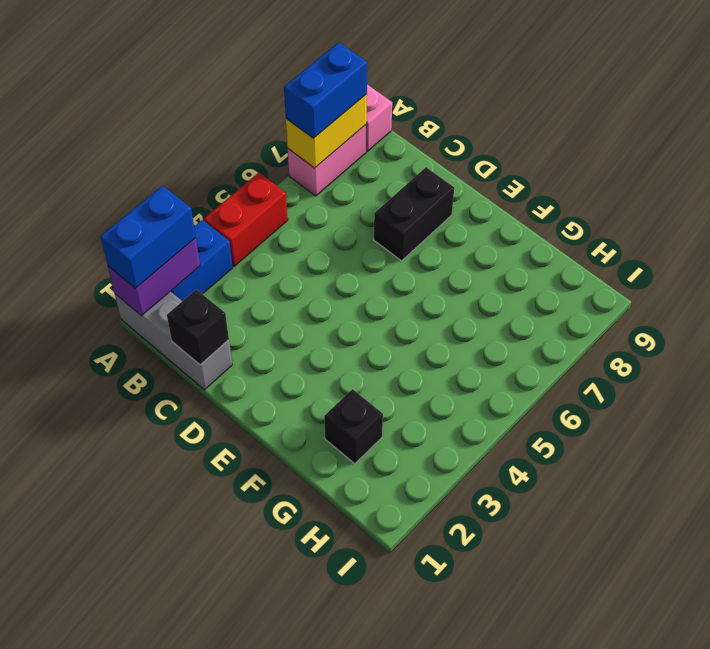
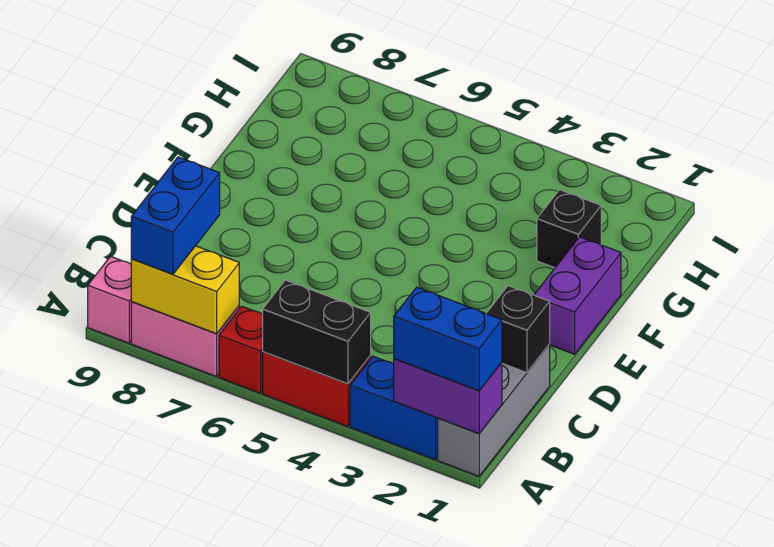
none -> red brick A6 level 1
blue brick A7:A8 level 3 -> blue brick A8:B8 level 3
black brick D7:D8 level 1 -> black brick A4:A5 level 2
none -> purple brick E1:F1 level 1

